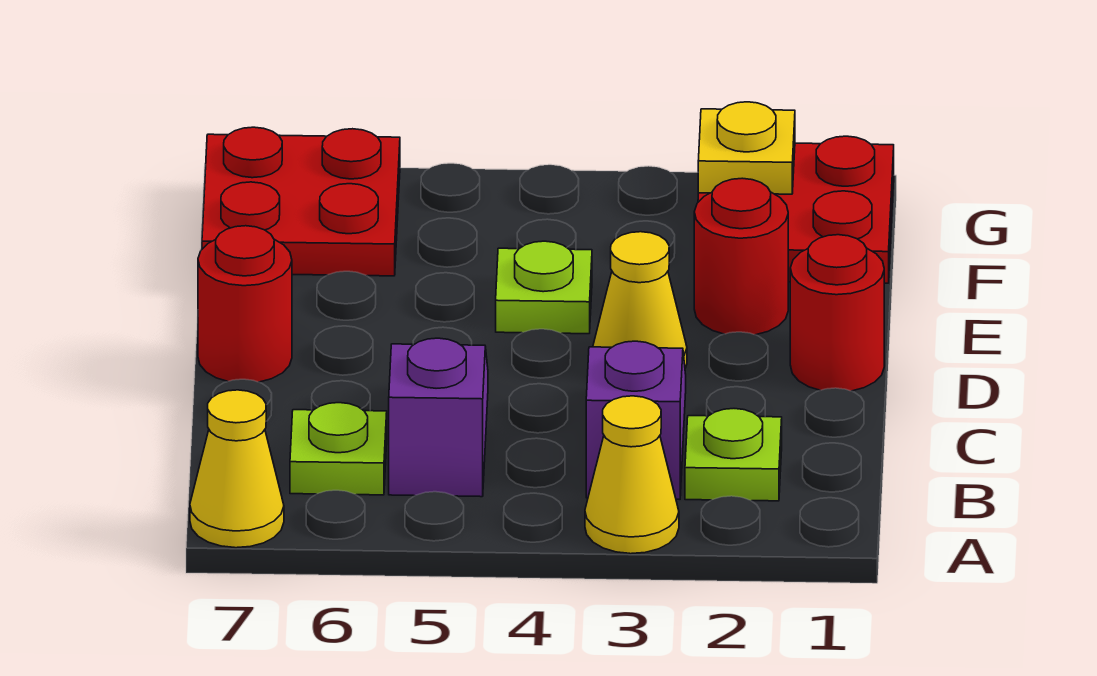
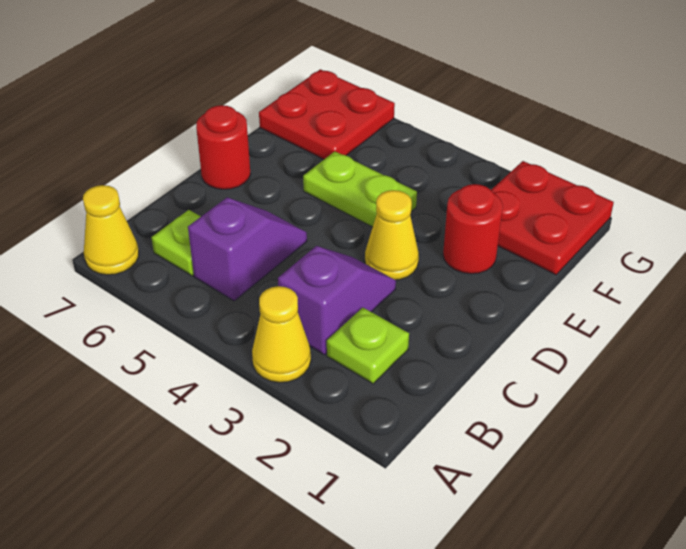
red round brick D1 level 1 -> none
lime plate E4 level 1 -> lime plate E4:E5 level 1
yellow plate G2 level 2 -> none

